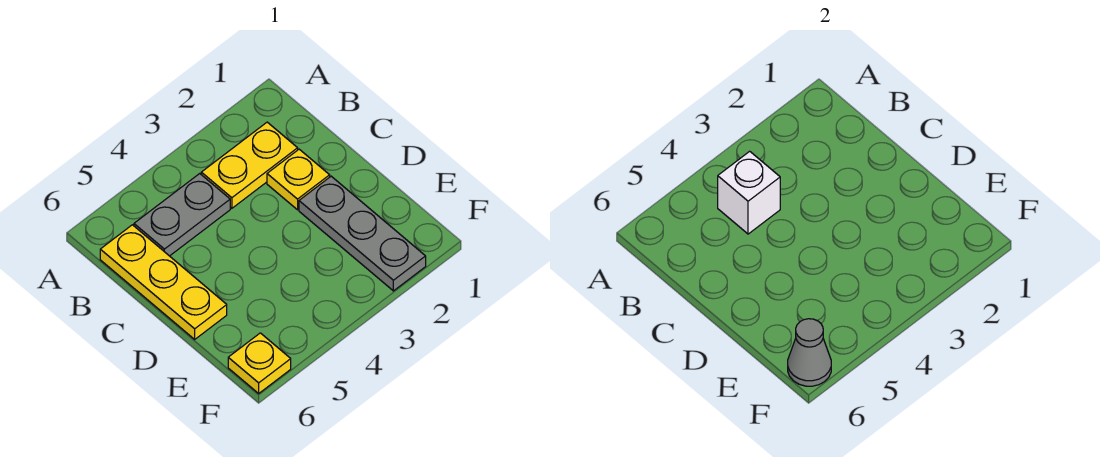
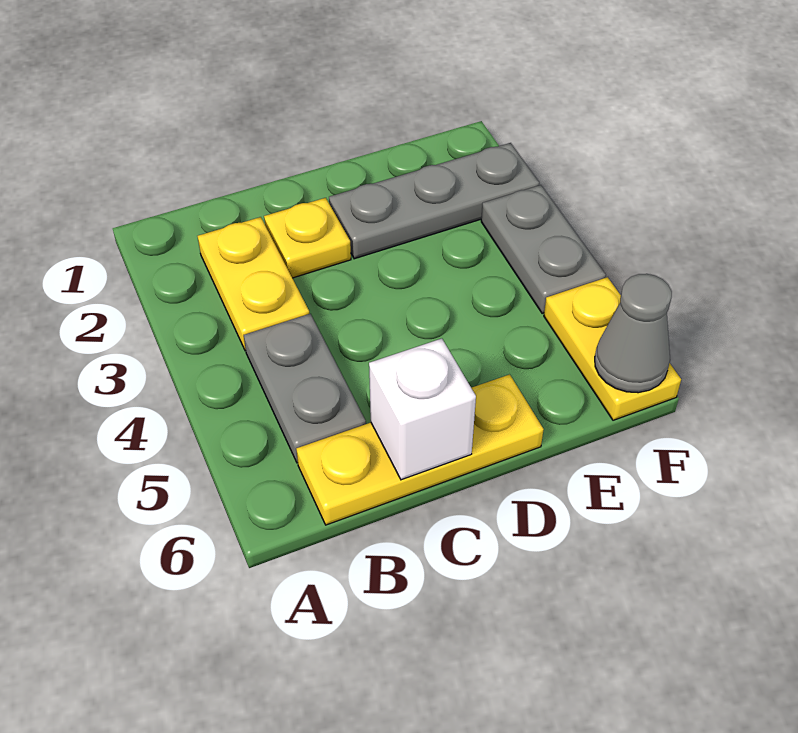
white brick B4 level 2 -> white brick C6 level 2
none -> grey plate F3:F4 level 1
yellow plate F6 level 1 -> yellow plate F5:F6 level 1

